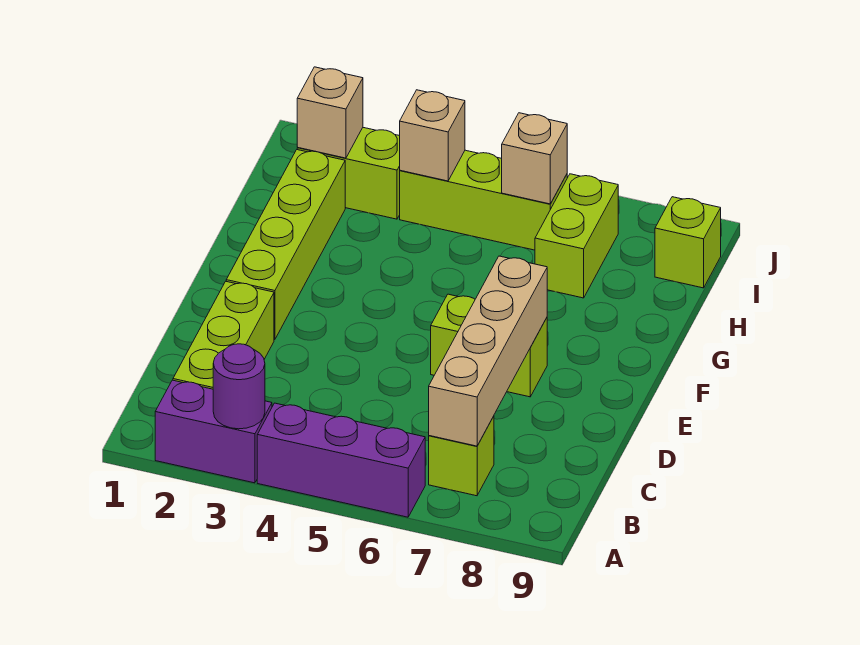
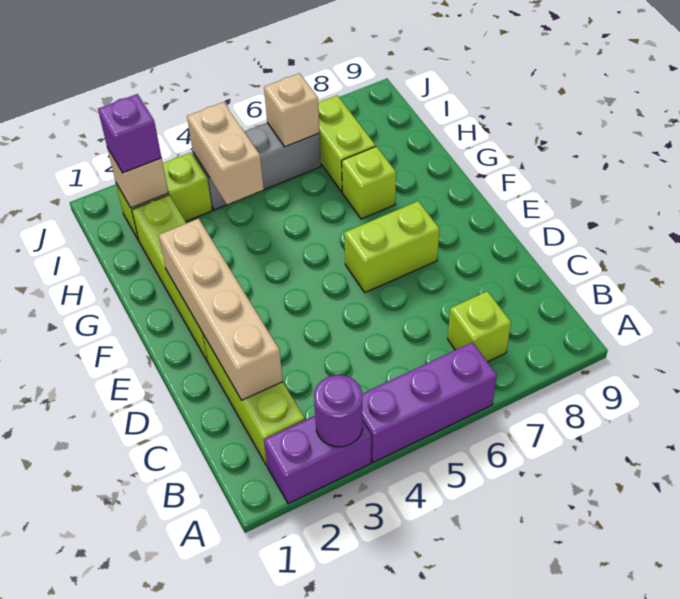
tan brick B7:E7 level 2 -> tan brick C2:F2 level 2
none -> purple brick I2 level 3
lime brick I4:I6 level 1 -> grey brick I4:I6 level 1
tan brick I4 level 2 -> tan brick H4:I4 level 2
lime brick I9 level 1 -> lime brick G7 level 1

